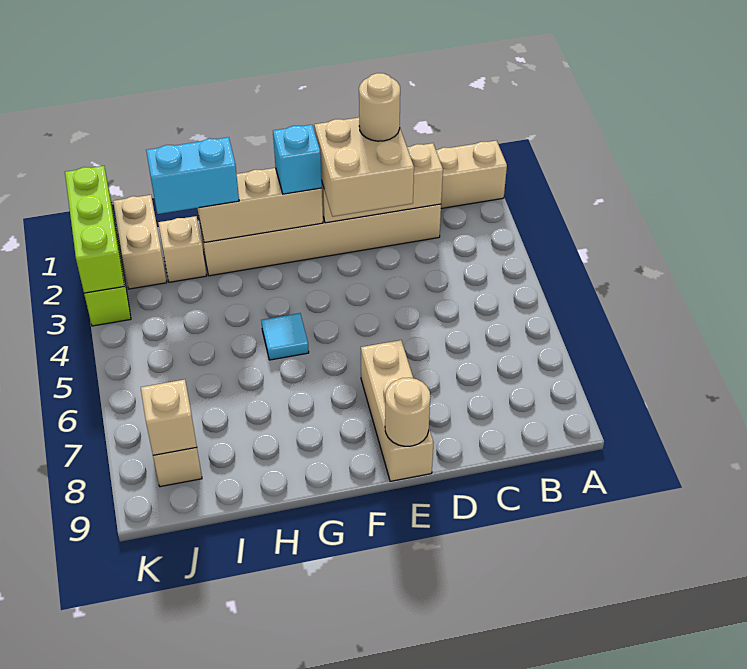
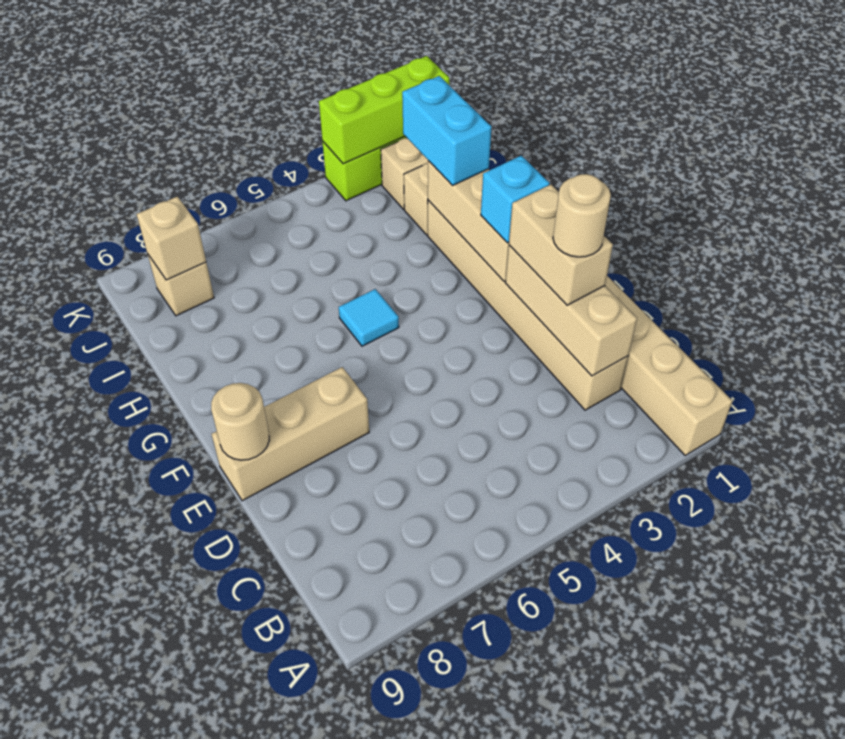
tan brick D2:E3 level 3 -> tan brick D2:E2 level 3

